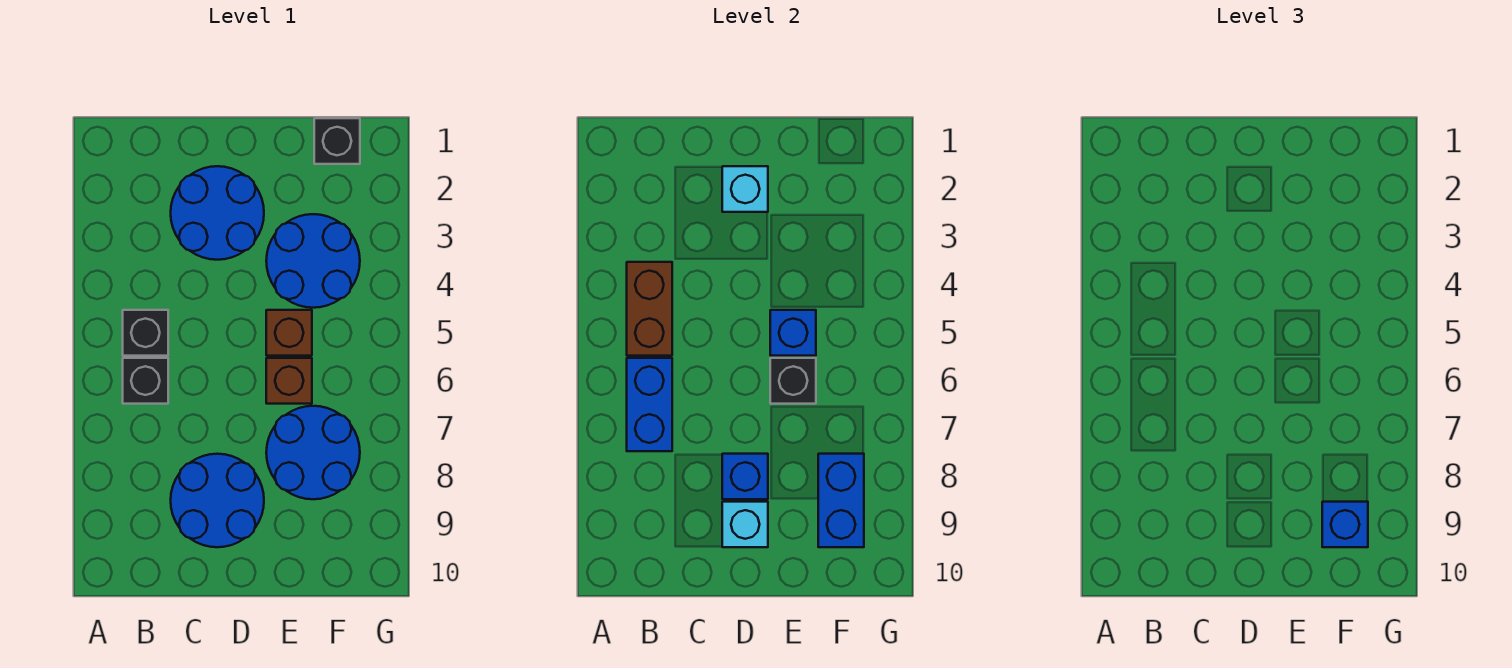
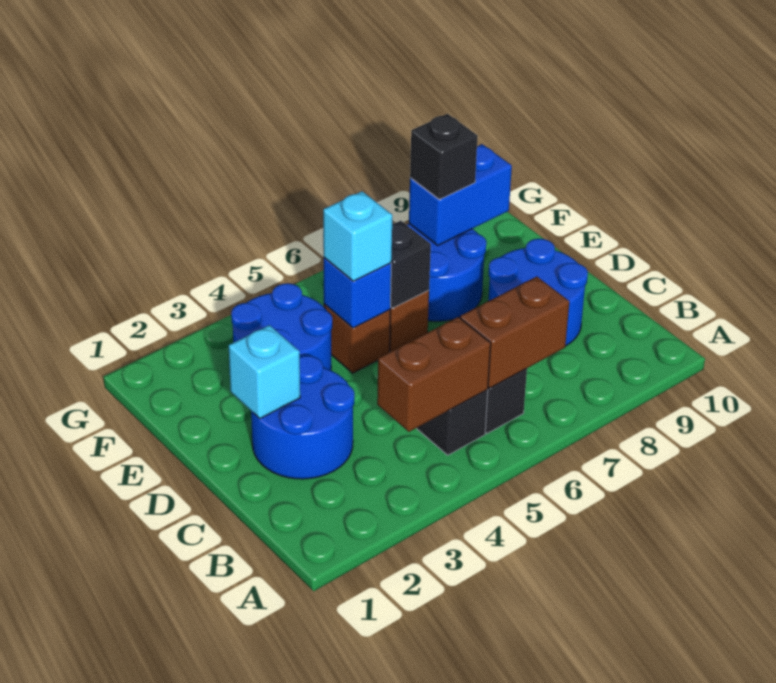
blue brick B6:B7 level 2 -> brown brick B6:B7 level 2
blue brick D8 level 2 -> none
cyan brick D9 level 2 -> cyan brick E5 level 3
black brick F1 level 1 -> black brick F8 level 3
blue brick F9 level 3 -> none

